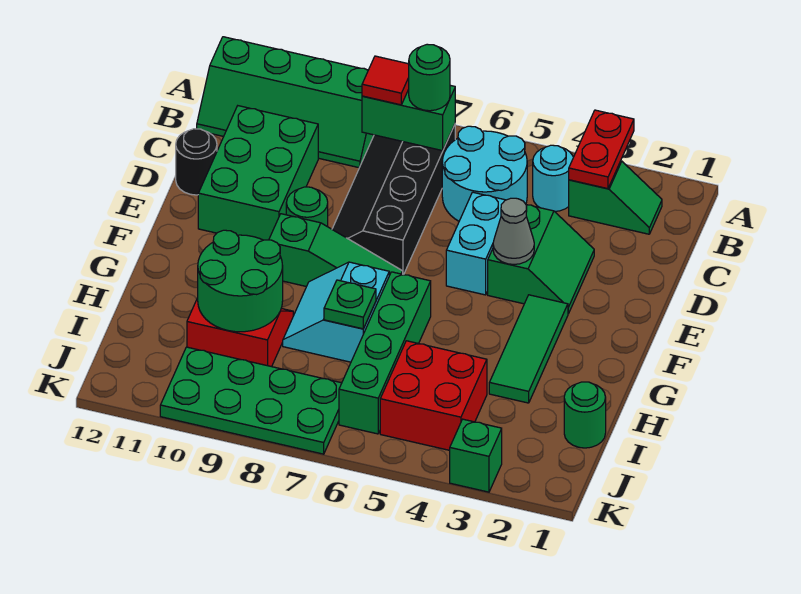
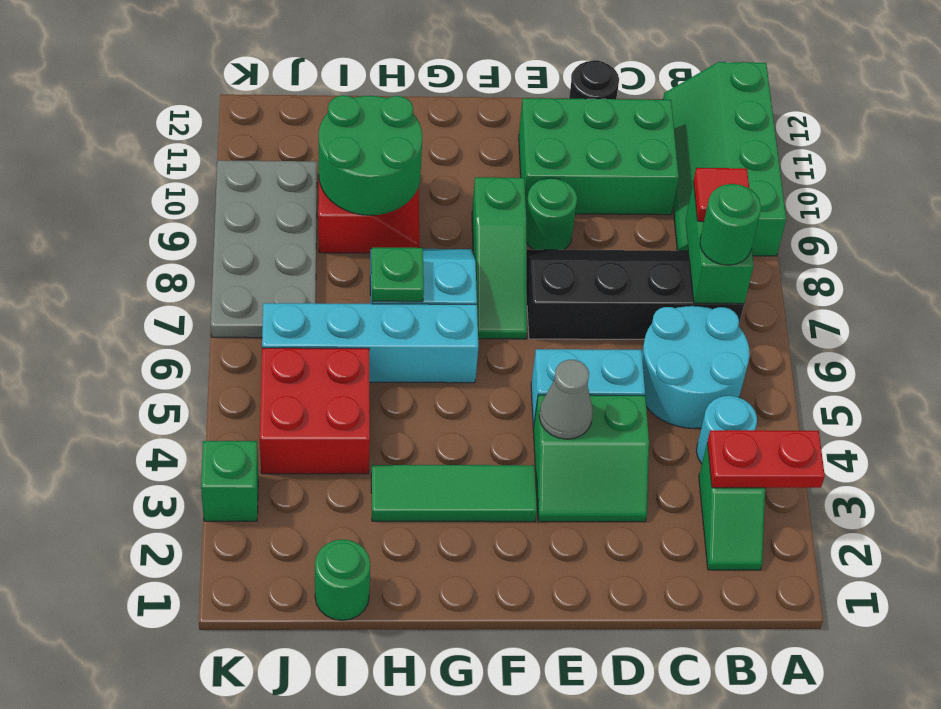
green brick G6:J6 level 1 -> cyan brick G6:J6 level 1
green plate J7:K10 level 1 -> grey plate J7:K10 level 1

